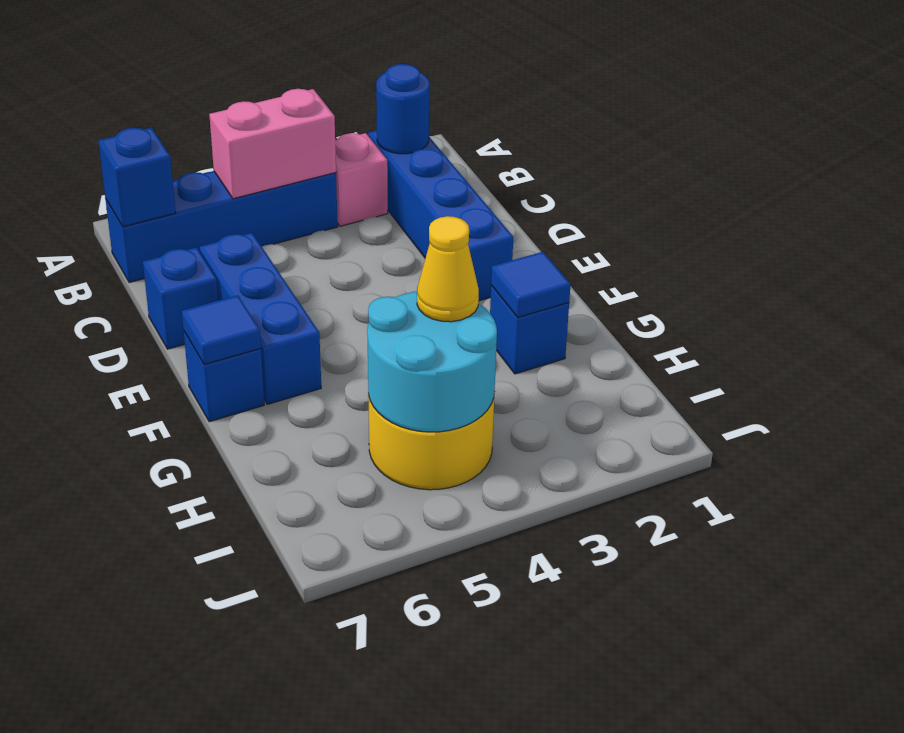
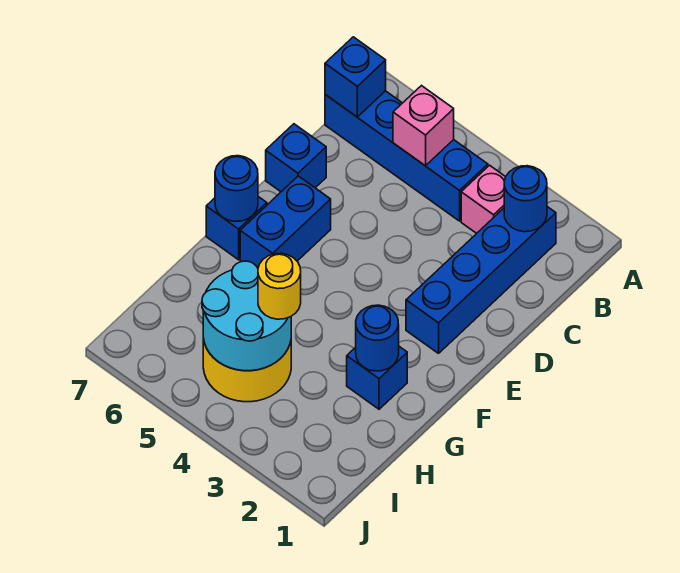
pink brick B4:B5 level 2 -> pink brick B5 level 2
blue brick D6:F6 level 1 -> blue brick E6:F6 level 1
blue tile F7 level 2 -> blue round brick F7 level 2
blue tile G2 level 2 -> blue round brick G2 level 2
yellow cone H4 level 3 -> yellow round brick H4 level 3

